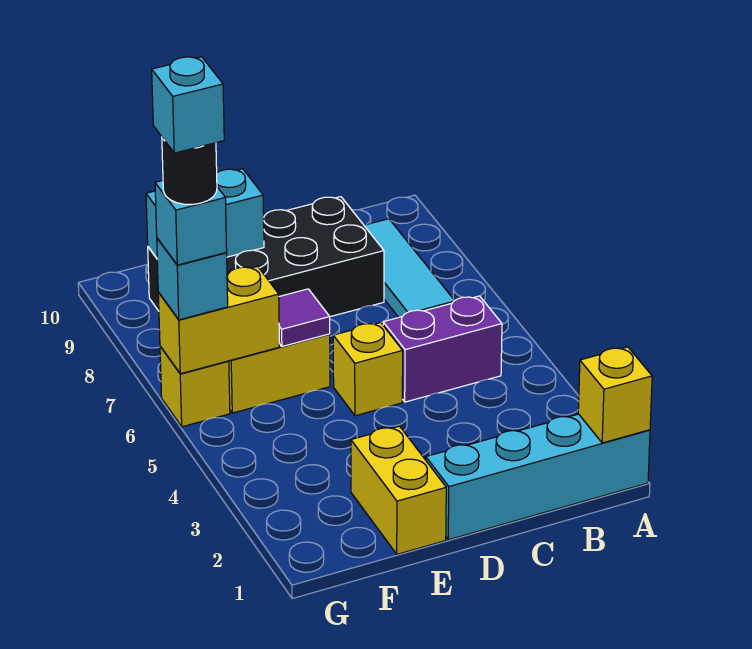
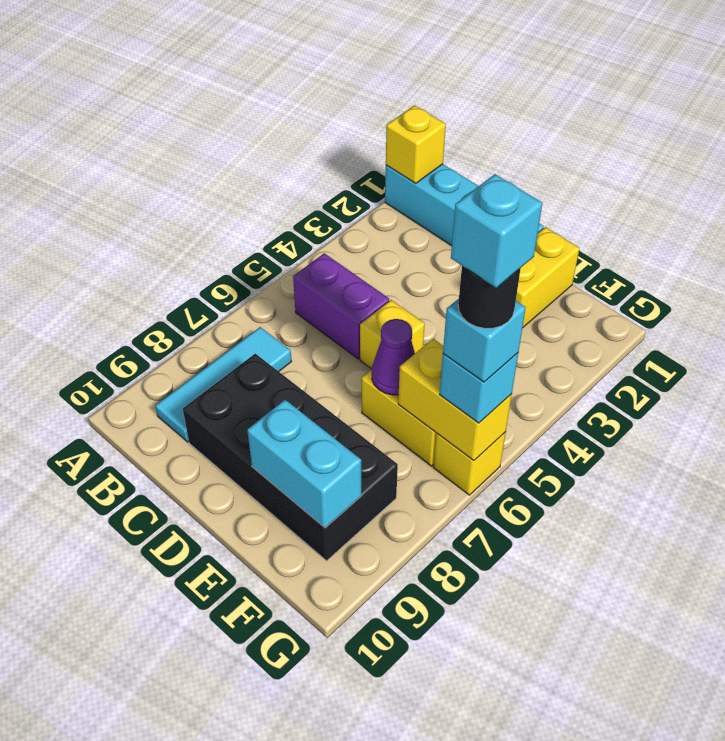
purple tile E6 level 2 -> purple cone E6 level 2

